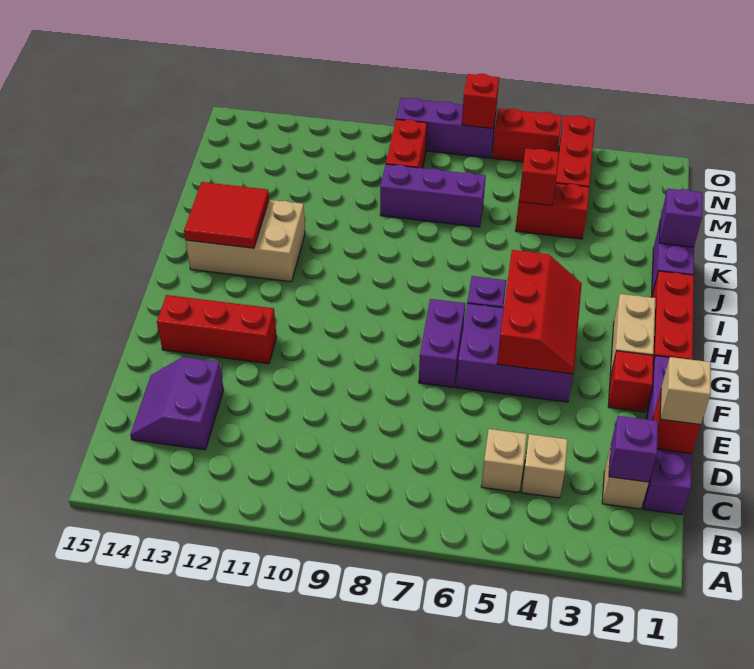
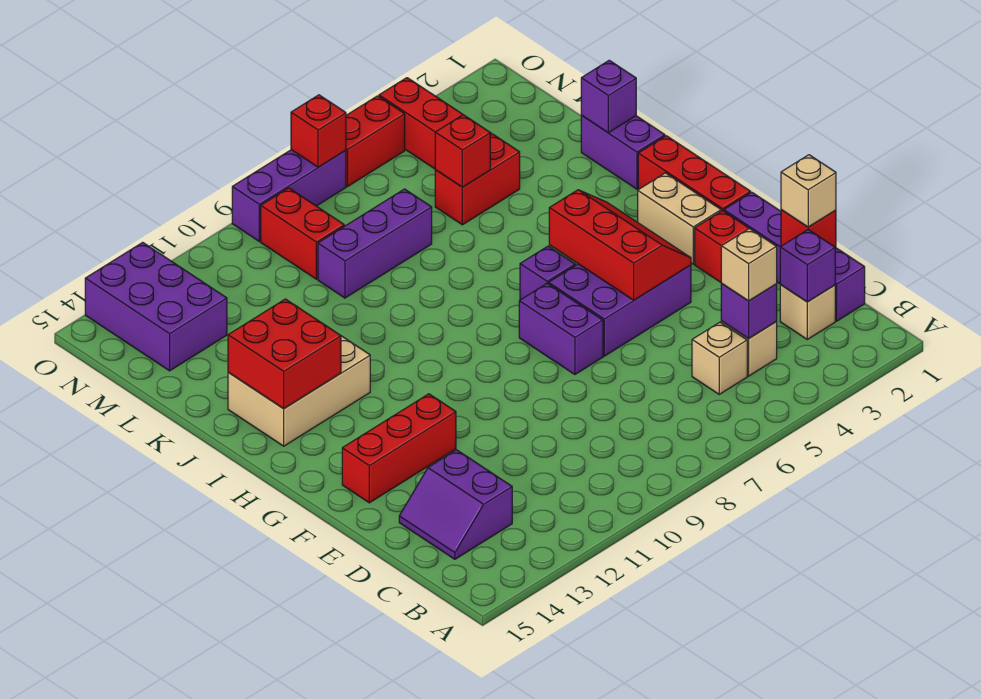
none -> purple brick C4 level 2
none -> tan brick C4 level 3
red tile I13:J14 level 2 -> red brick I13:J14 level 2
none -> purple brick M13:O14 level 1

